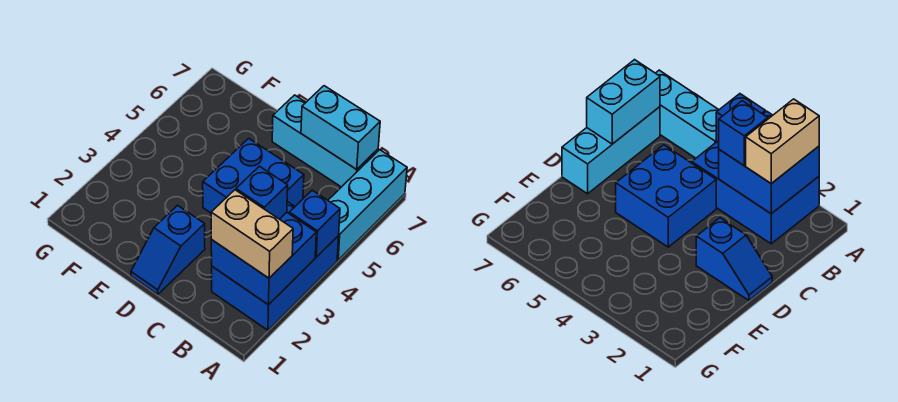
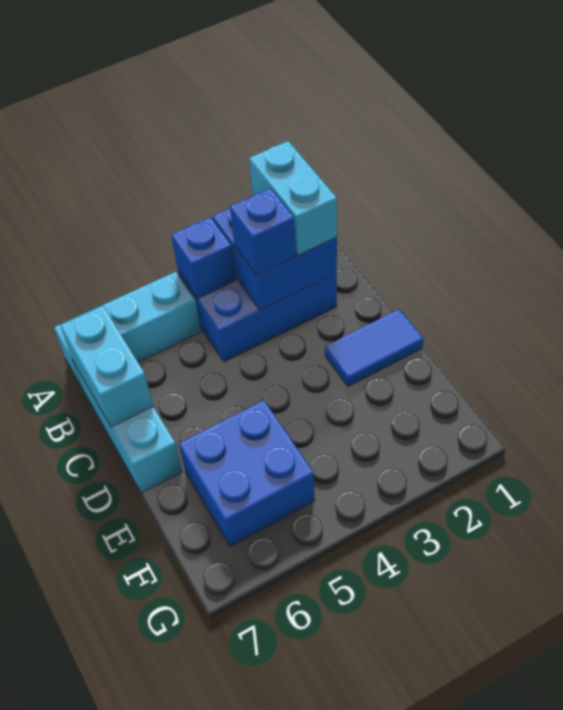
tan brick A2:B2 level 3 -> cyan brick A2:B2 level 3
blue brick C4:D5 level 1 -> blue brick E5:F6 level 1
blue slope D1:D2 level 1 top 2 -> blue tile D1:D2 level 1

